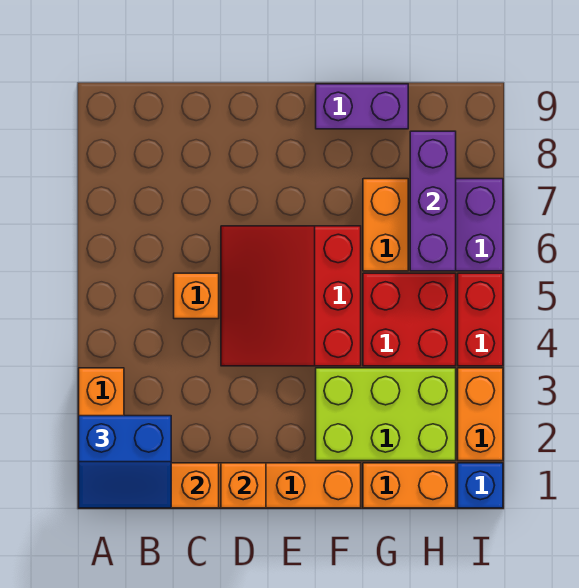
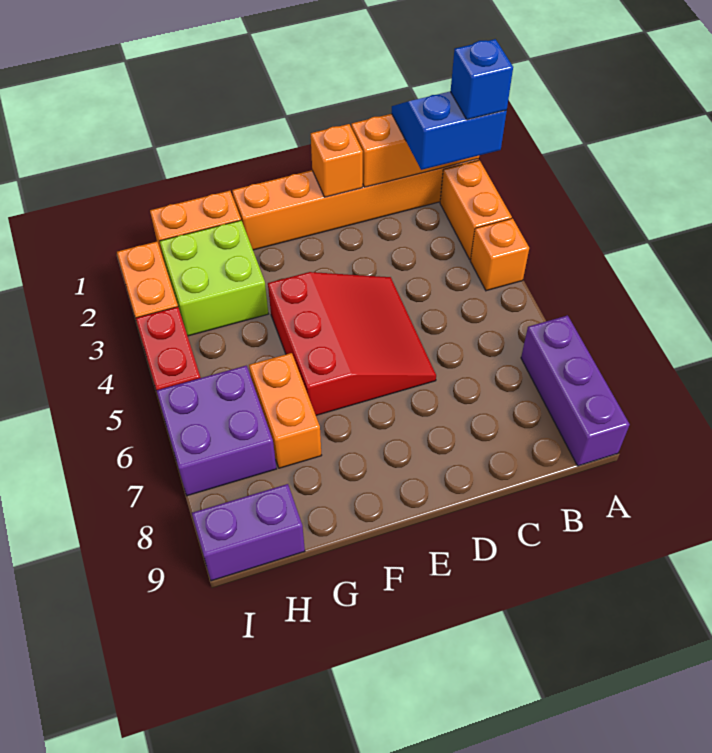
orange brick C5 level 1 -> orange brick A4 level 1
lime brick F2:H3 level 1 -> lime brick G2:H3 level 1
purple brick F9:G9 level 1 -> purple brick H9:I9 level 1
red brick G4:H5 level 1 -> none
purple brick H6:H8 level 2 -> purple brick A7:A9 level 1
blue brick I1 level 1 -> blue brick A2 level 4

